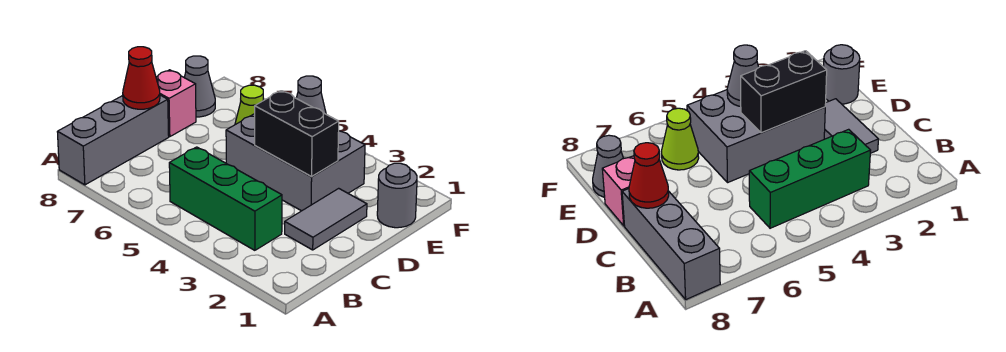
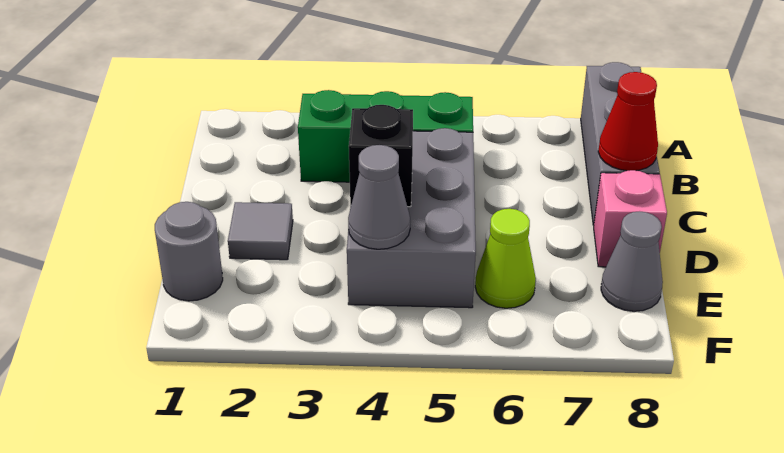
grey tile C2:D2 level 1 -> grey tile D2 level 1
grey brick D3:E5 level 1 -> grey brick C4:E5 level 1
black brick D3:D4 level 2 -> black brick D4 level 2

